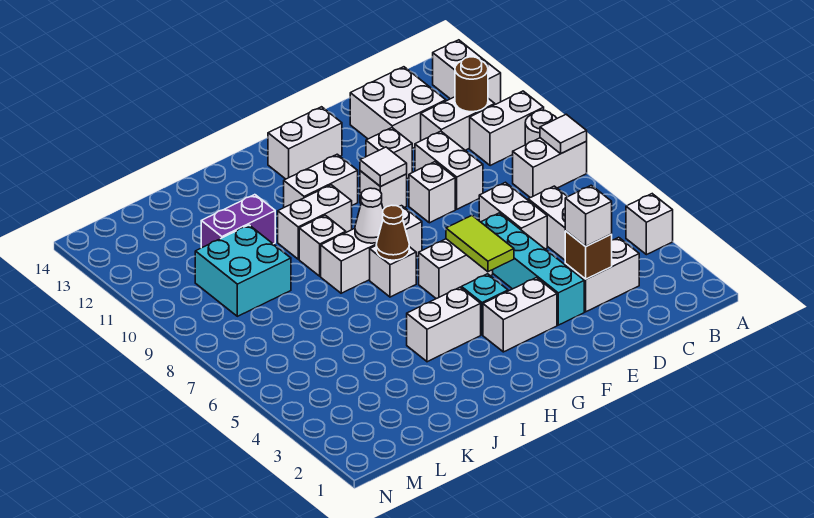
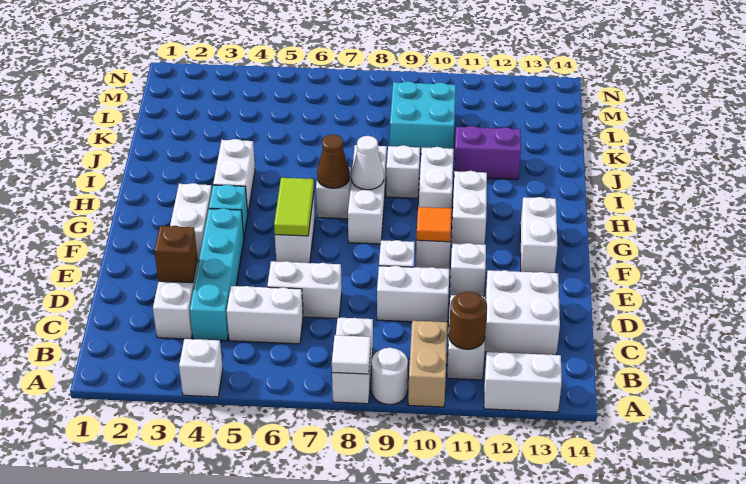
white brick A10:B10 level 1 -> tan brick A10:B10 level 1
white brick D3 level 3 -> none
cyan brick E3:E6 level 1 -> cyan brick C4:F4 level 1
lime tile F5:F6 level 2 -> lime tile F6:G6 level 2
white tile F10 level 2 -> orange tile F10 level 2
purple brick J11:K11 level 1 -> purple brick J11:J12 level 1

